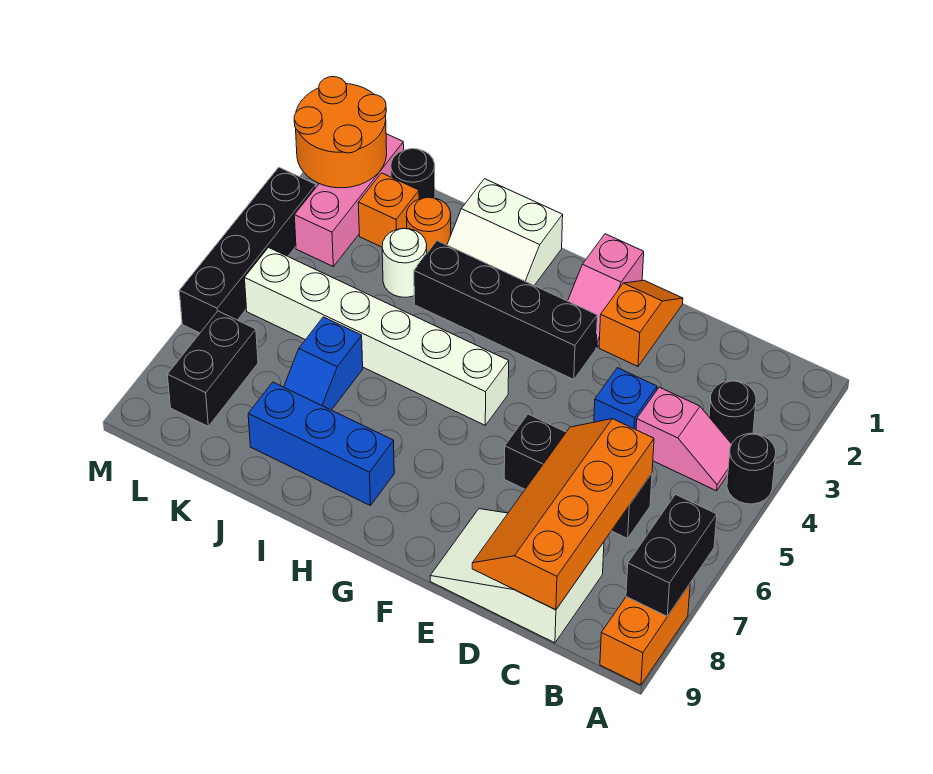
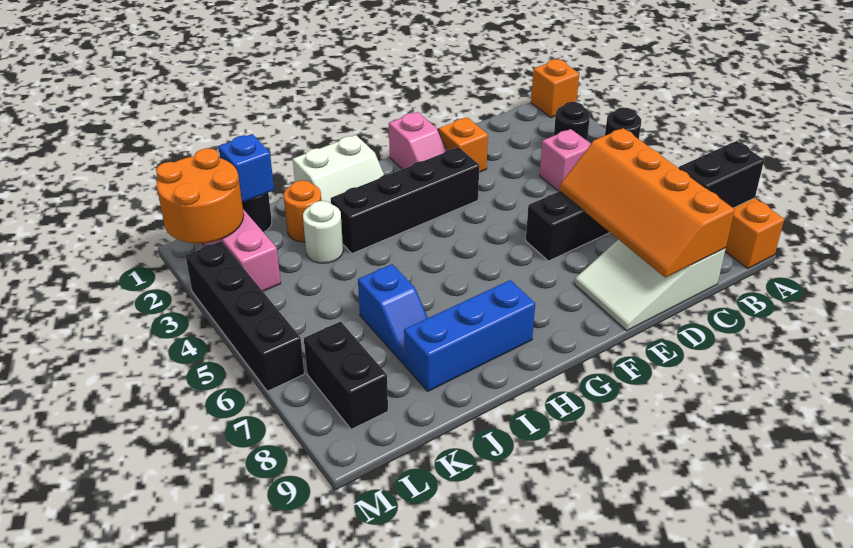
black brick A7:A8 level 2 -> black brick A8:B8 level 2
blue brick D4 level 1 -> blue brick K1 level 2
white brick G5:L5 level 1 -> none
orange brick K2 level 1 -> orange brick A1 level 1

